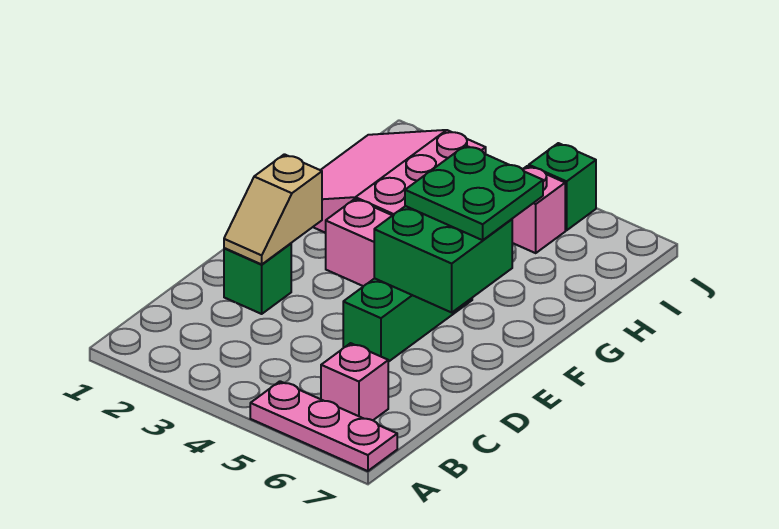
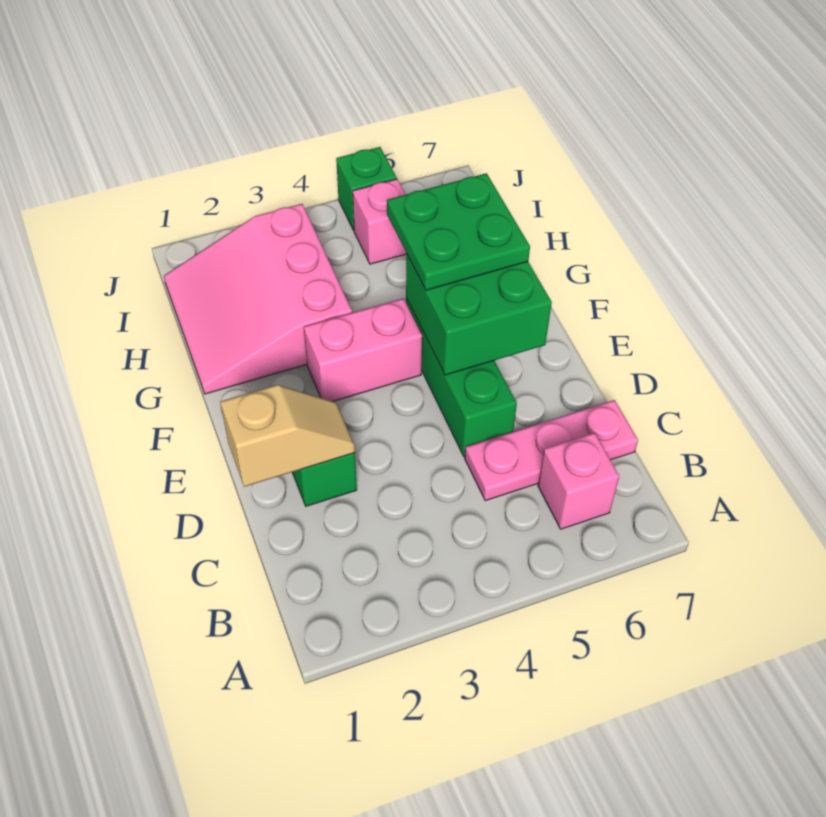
pink plate A5:A7 level 1 -> pink plate C5:C7 level 1
tan slope D2:E2 level 2 top E -> tan slope D1:D2 level 2 top 1

